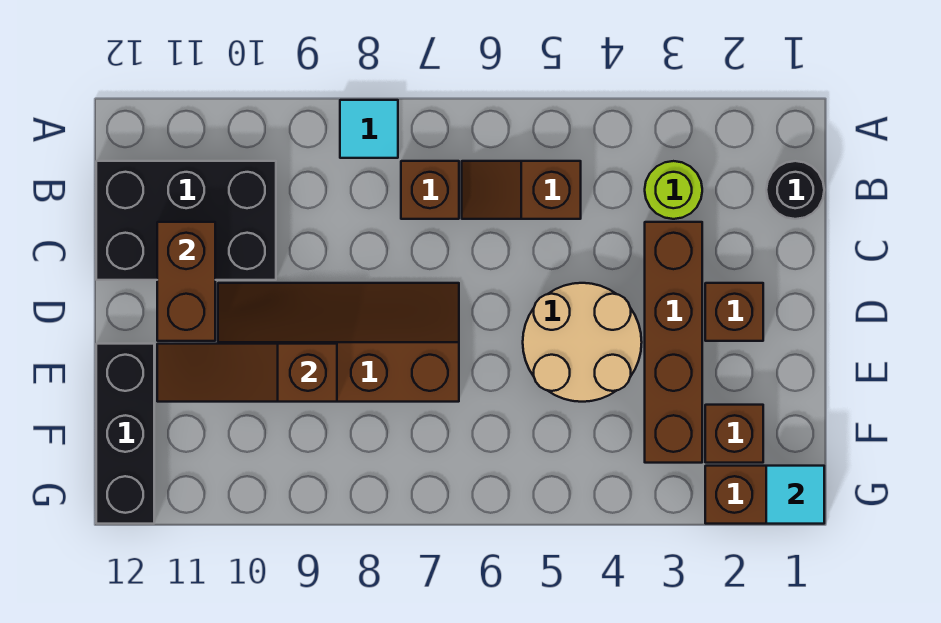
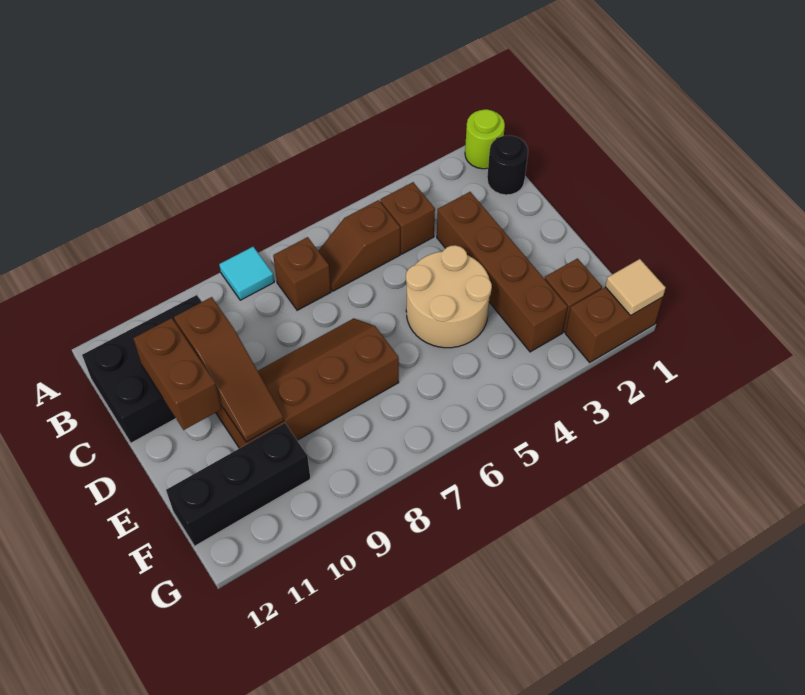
lime round brick B3 level 1 -> lime round brick A1 level 1
brown brick D2 level 1 -> brown brick B4 level 1
brown slope E9:E11 level 2 top 9 -> brown slope C10:E10 level 2 top C
black brick E12:G12 level 1 -> black brick F10:F12 level 1
cyan tile G1 level 2 -> tan tile G1 level 2

